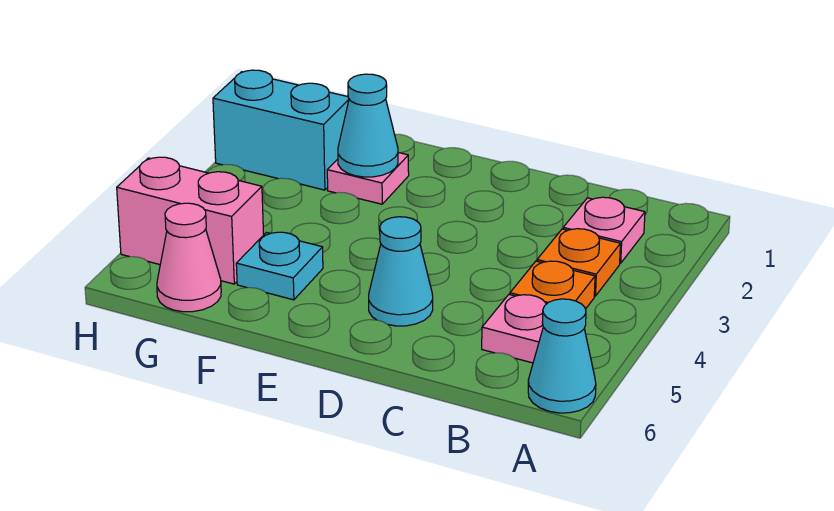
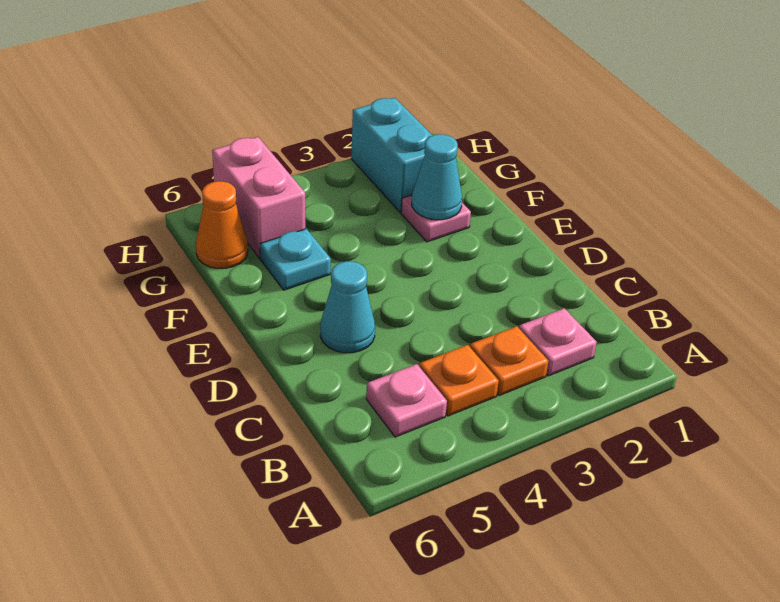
cyan cone A6 level 1 -> none
pink cone G6 level 1 -> orange cone G6 level 1

